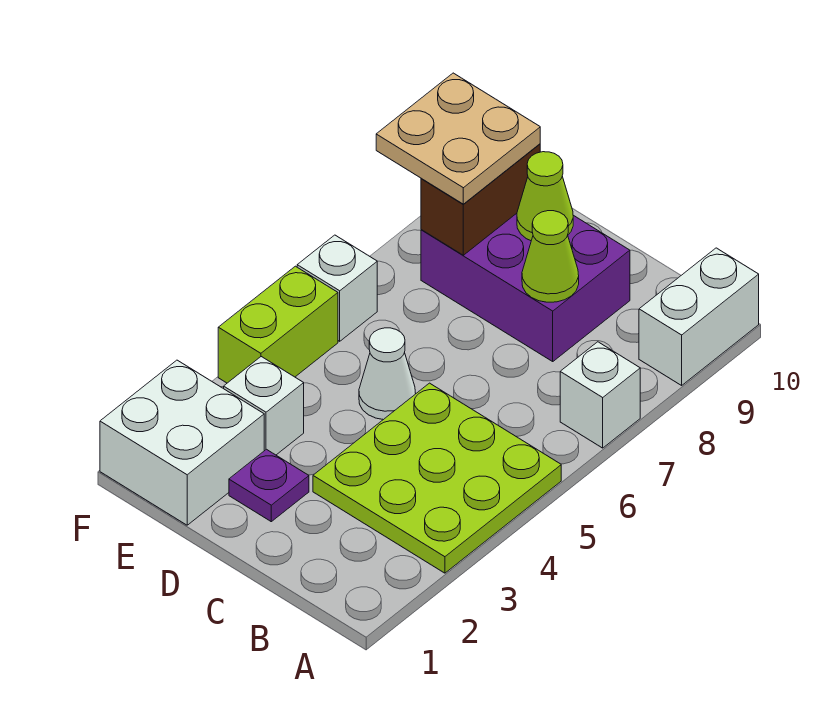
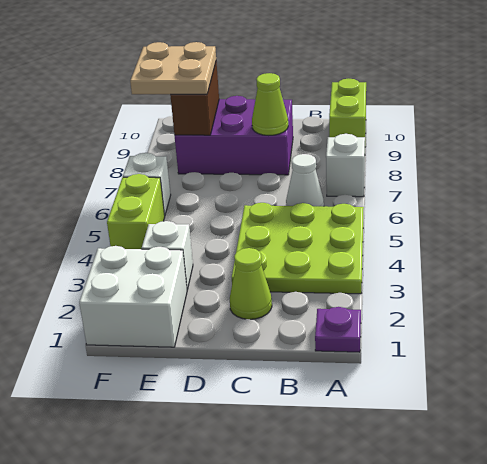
white brick A9:A10 level 1 -> lime brick A9:A10 level 1
purple plate D2 level 1 -> purple plate A1 level 1
white cone D5 level 1 -> white cone B6 level 1
lime cone D9 level 2 -> lime cone C2 level 1

